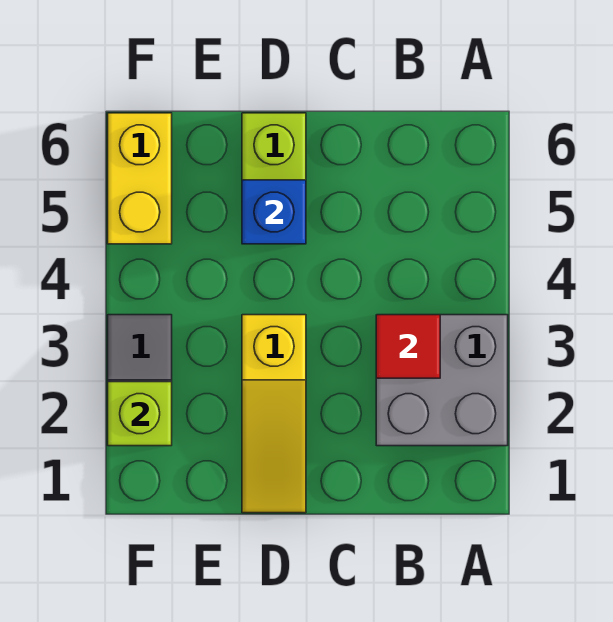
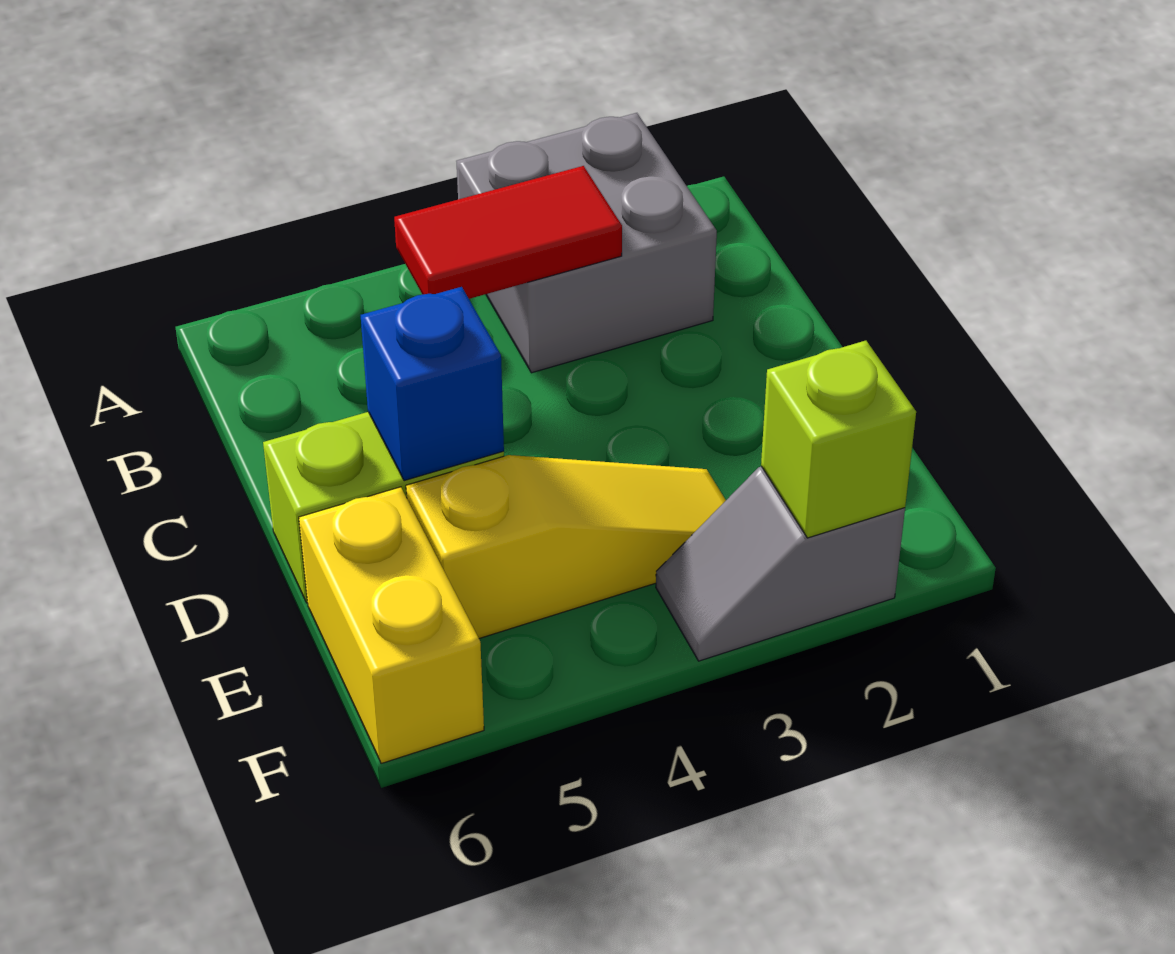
red tile B3 level 2 -> red tile B3:B4 level 2
yellow slope D1:D3 level 1 top 3 -> yellow slope E3:E5 level 1 top 5
yellow brick F5:F6 level 1 -> yellow brick E6:F6 level 1

